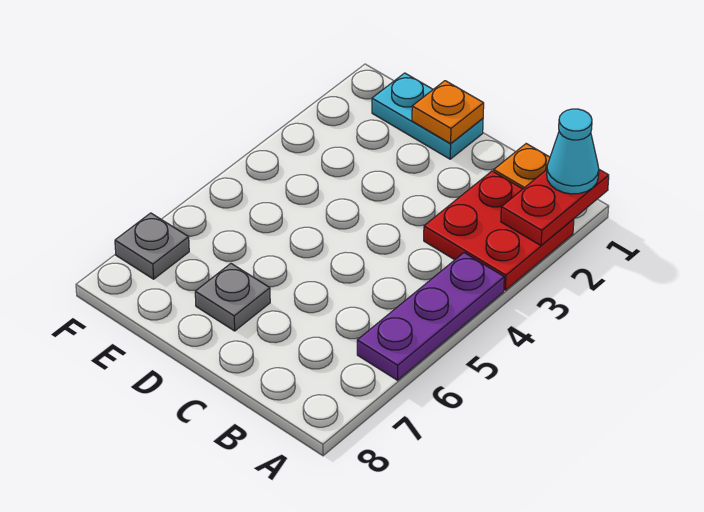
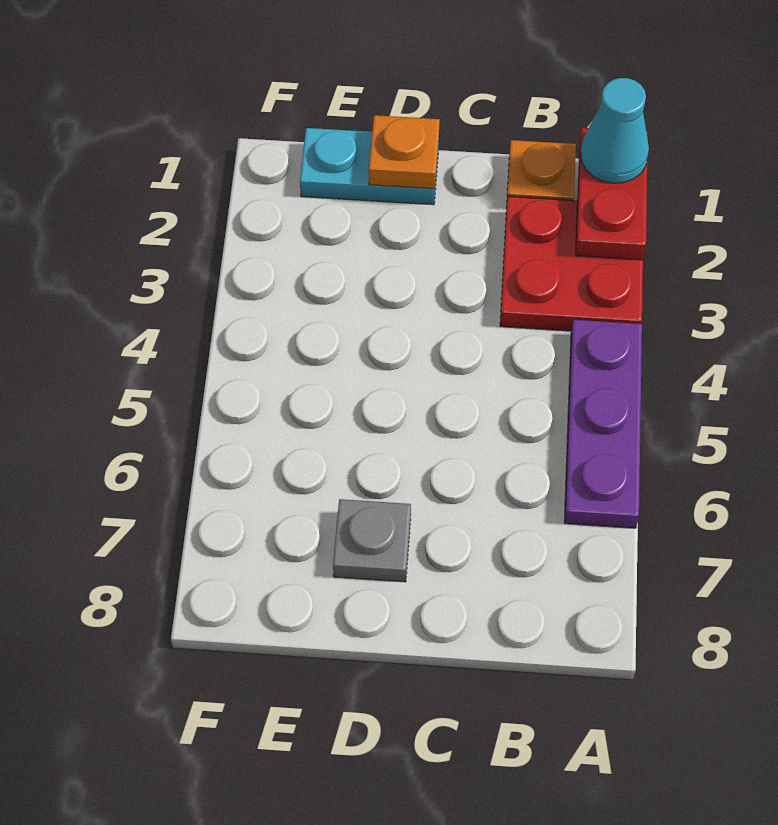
grey plate F7 level 1 -> none

